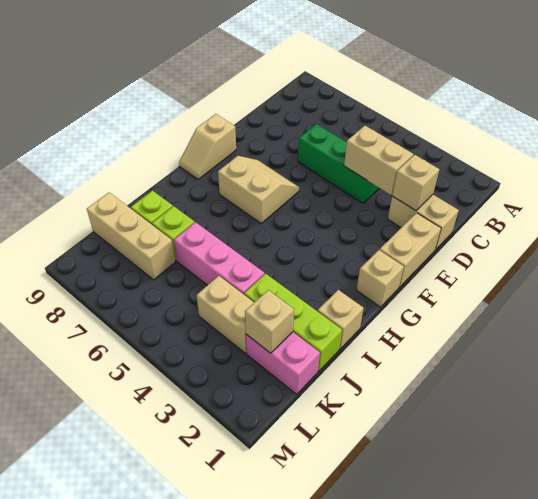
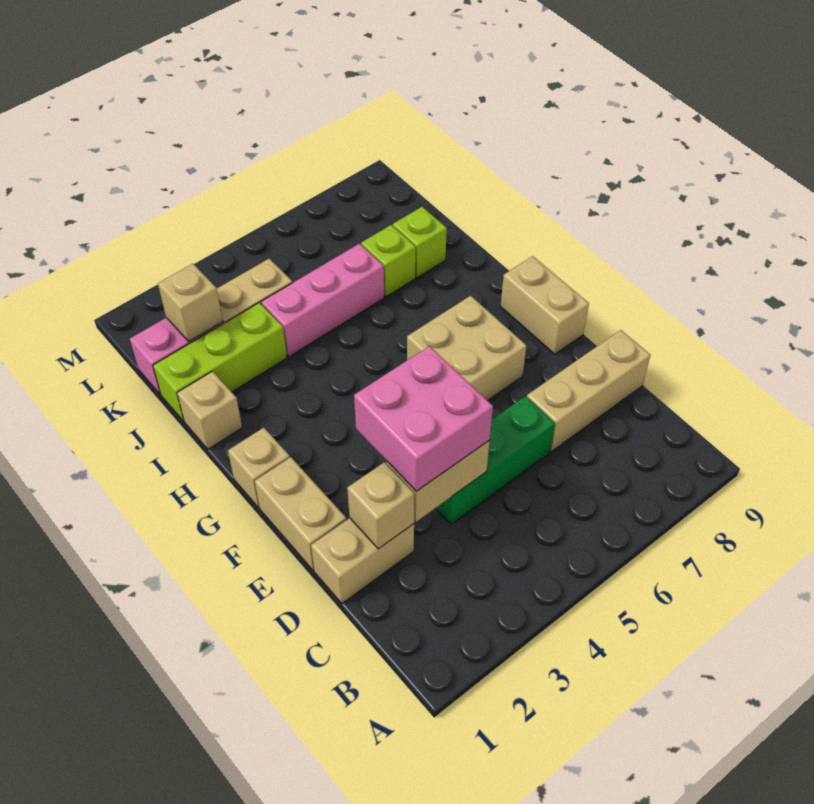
none -> pink brick D3:E4 level 3
tan slope F6:G7 level 1 top G -> tan brick F6:G7 level 1
tan slope F9:G9 level 1 top F -> tan brick F9:G9 level 1
tan brick K7:K9 level 1 -> tan brick D7:D9 level 1

